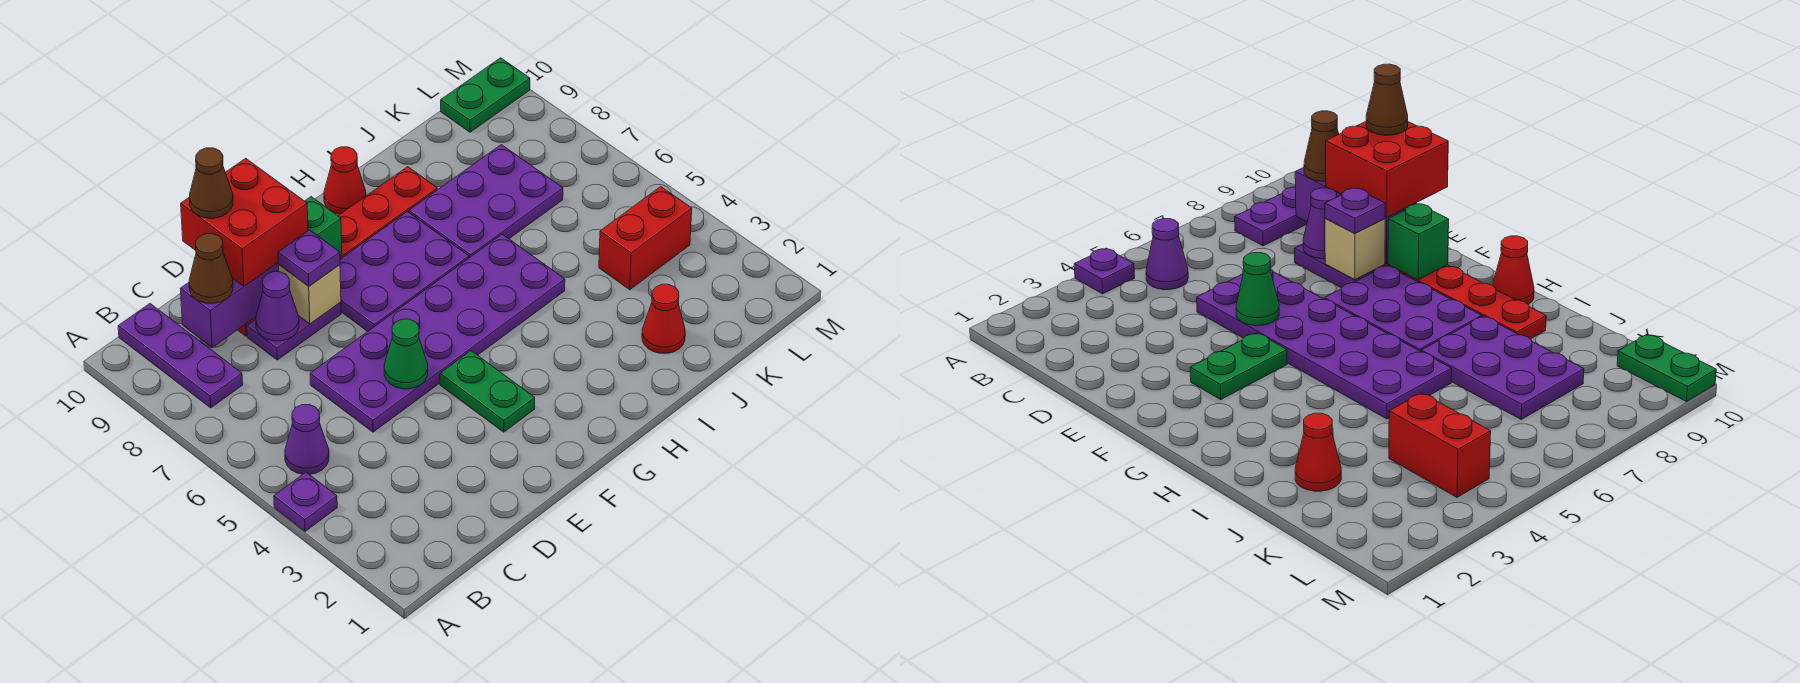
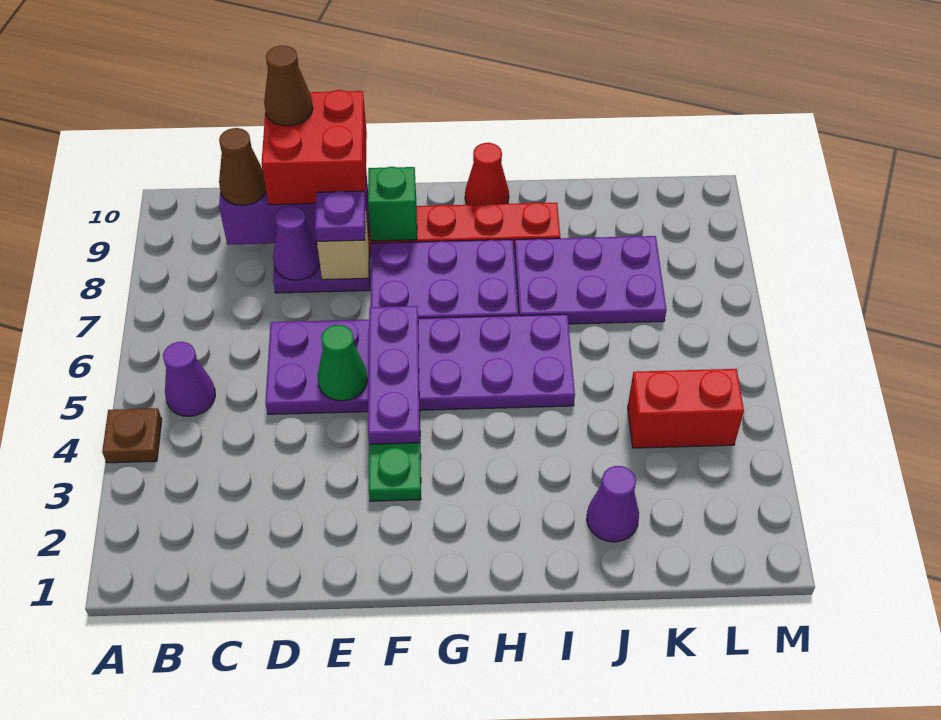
purple plate A4 level 1 -> brown plate A4 level 1
purple plate B8:B10 level 1 -> purple plate F4:F6 level 2
red cone J2 level 1 -> purple cone J2 level 1
green plate L10:M10 level 1 -> none

